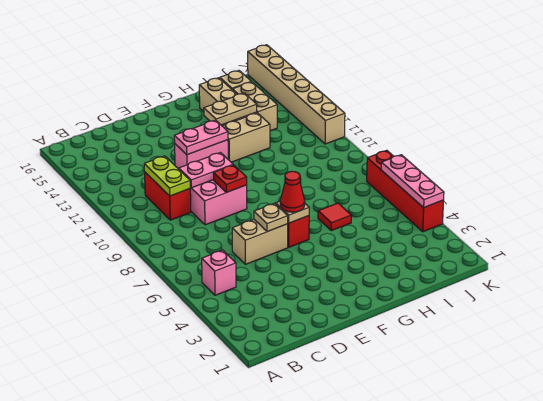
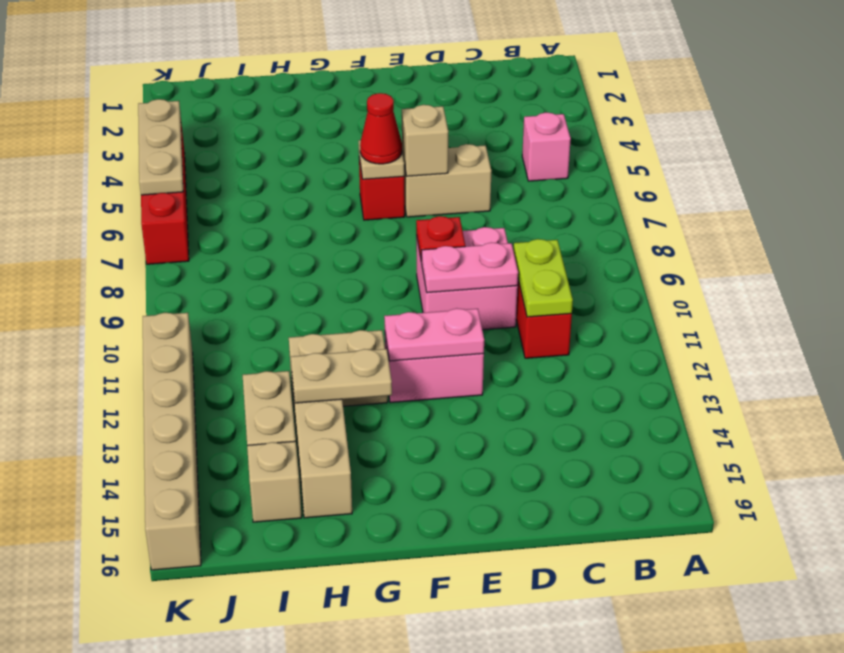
tan plate E6 level 2 -> tan brick E6 level 2
red tile H6 level 1 -> none
pink plate K4:K6 level 2 -> tan plate K4:K6 level 2

